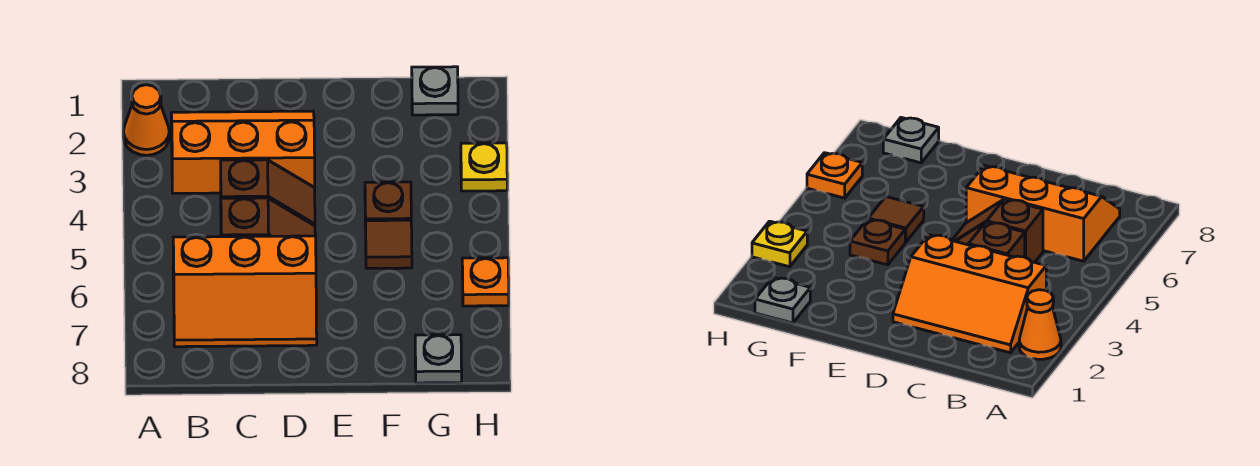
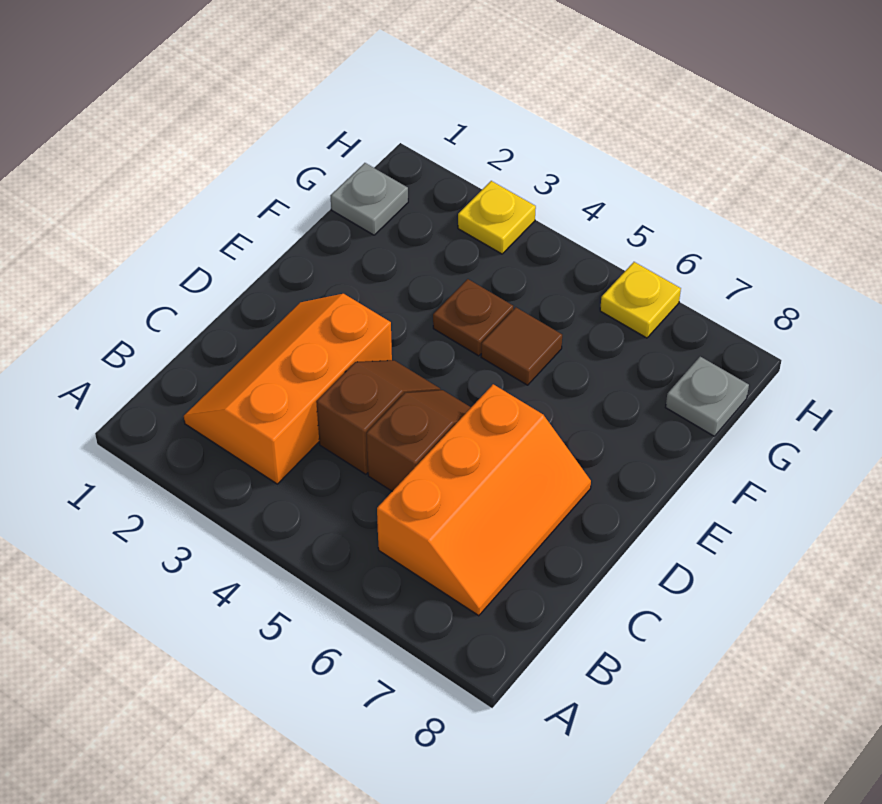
orange cone A2 level 1 -> none
orange plate H6 level 1 -> yellow plate H6 level 1

